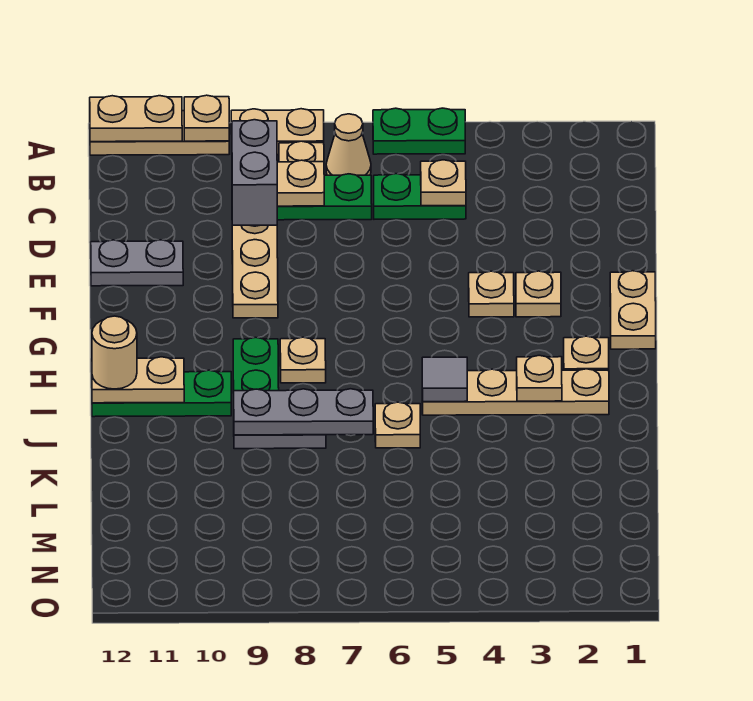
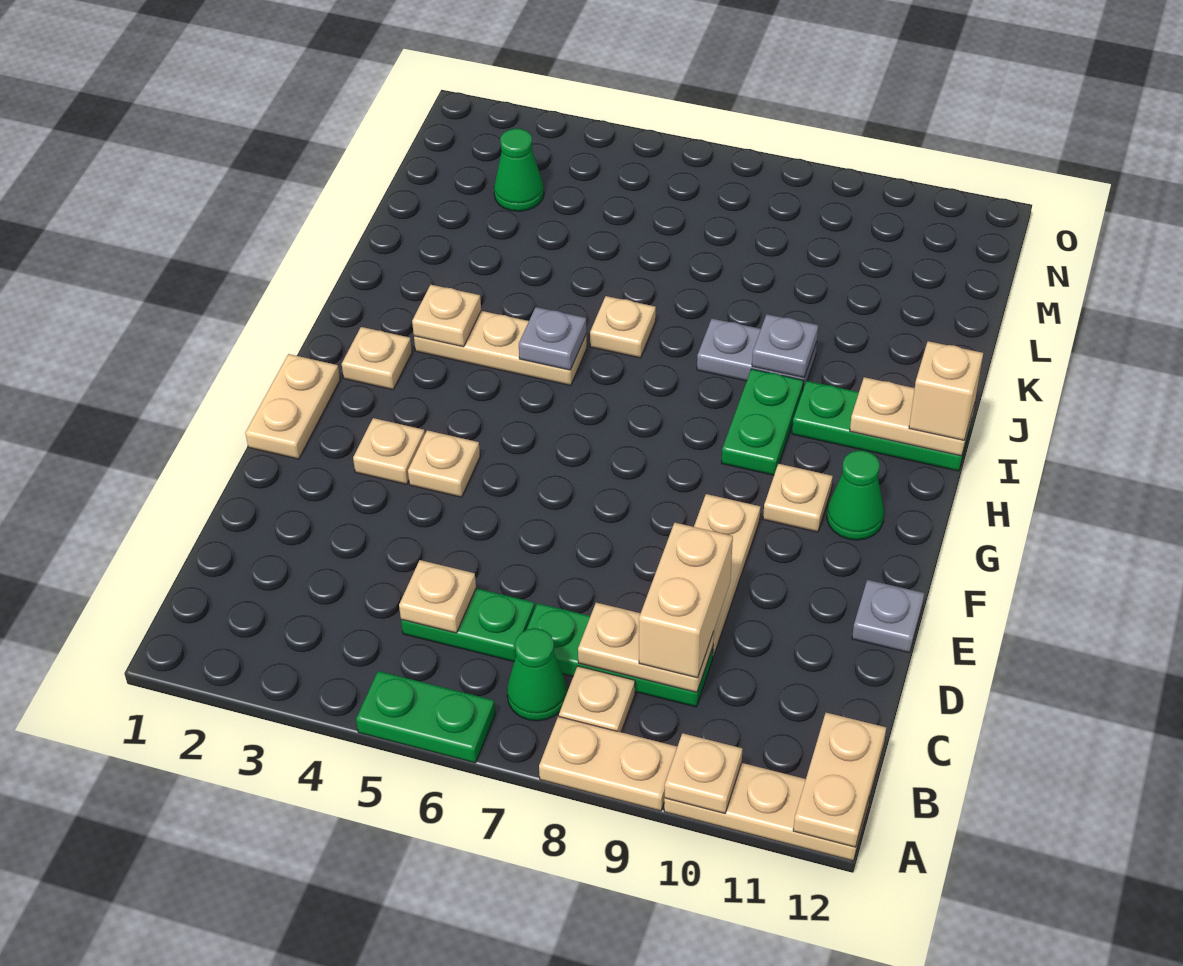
tan plate A11:A12 level 2 -> tan plate A12:B12 level 2
tan cone B7 level 1 -> green cone B7 level 1
grey brick C9:D9 level 3 -> tan brick C9:D9 level 3
grey plate E11:E12 level 1 -> grey plate E12 level 1
none -> green cone G11 level 1
tan plate H8 level 1 -> tan plate G10 level 1
tan plate I2:I5 level 1 -> tan plate I3:I5 level 1
grey tile I5 level 2 -> grey plate I5 level 2
tan round brick I12 level 3 -> tan brick I12 level 3
grey plate J7:J9 level 2 -> grey plate J9 level 2
none -> green cone M3 level 1

